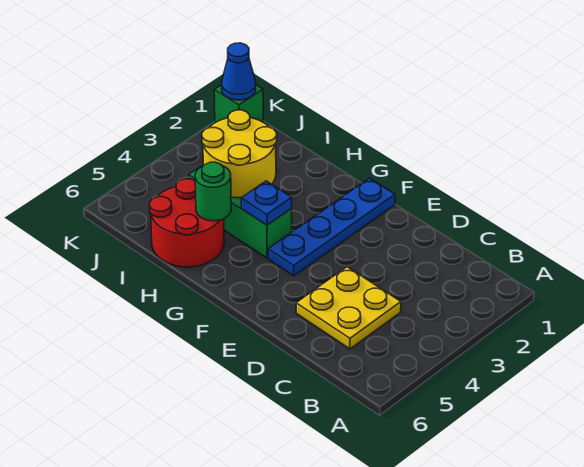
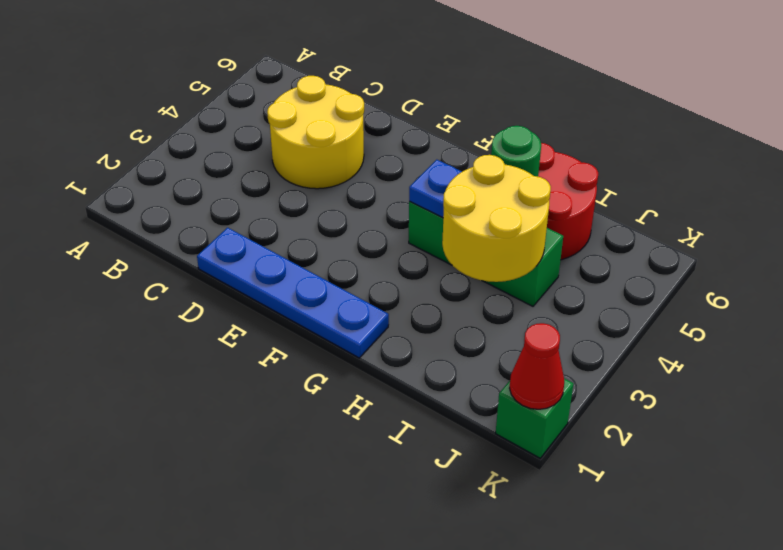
yellow plate C4:D5 level 1 -> yellow round brick C4:D5 level 1
blue plate F1:F4 level 1 -> blue plate D1:G1 level 1
blue cone K1 level 2 -> red cone K1 level 2

